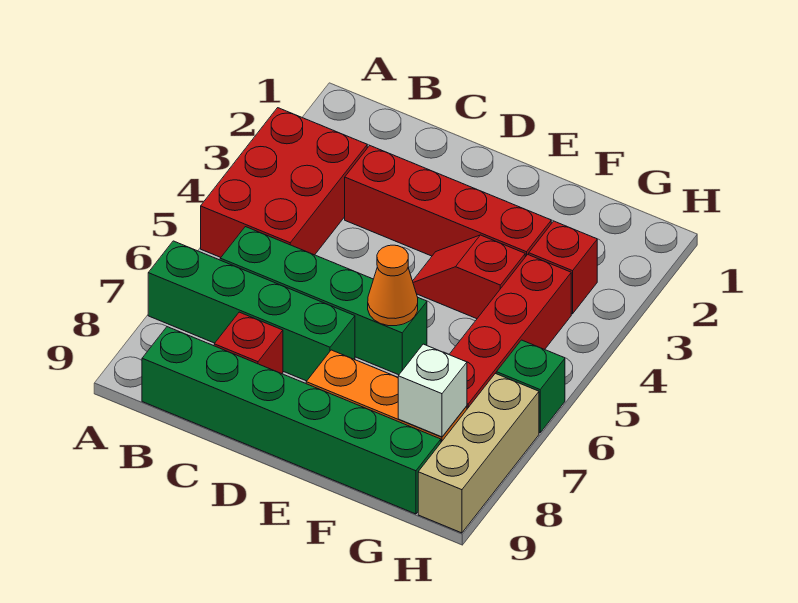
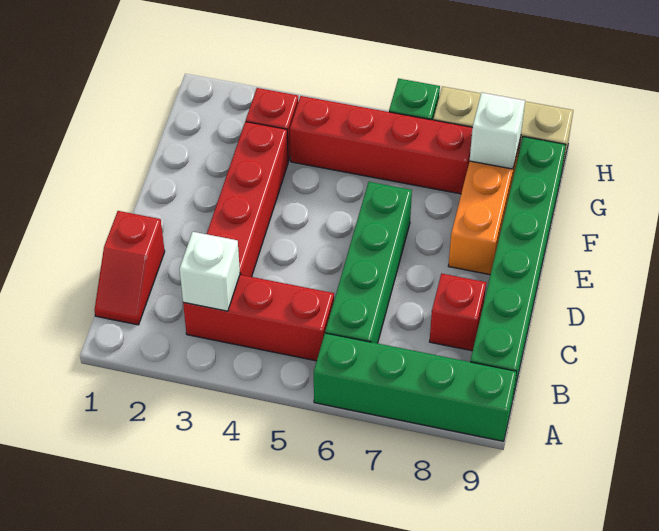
red brick A3:B5 level 1 -> red brick B3:B5 level 1
green brick A7:D7 level 1 -> green brick A6:A9 level 1
none -> white brick B3 level 2
red slope E4:F4 level 1 top F -> red slope B1:C1 level 1 top C
orange cone E6 level 2 -> none

